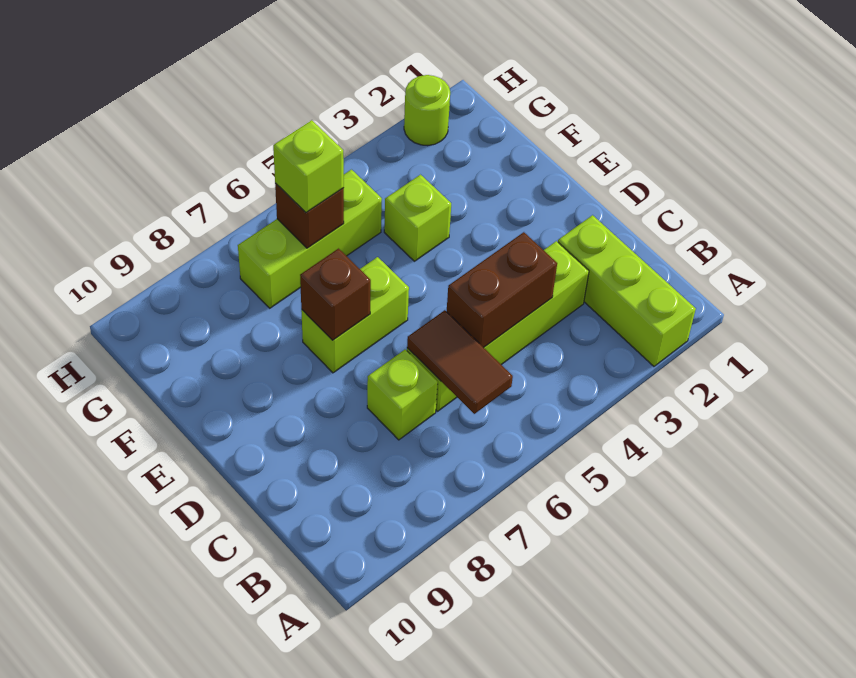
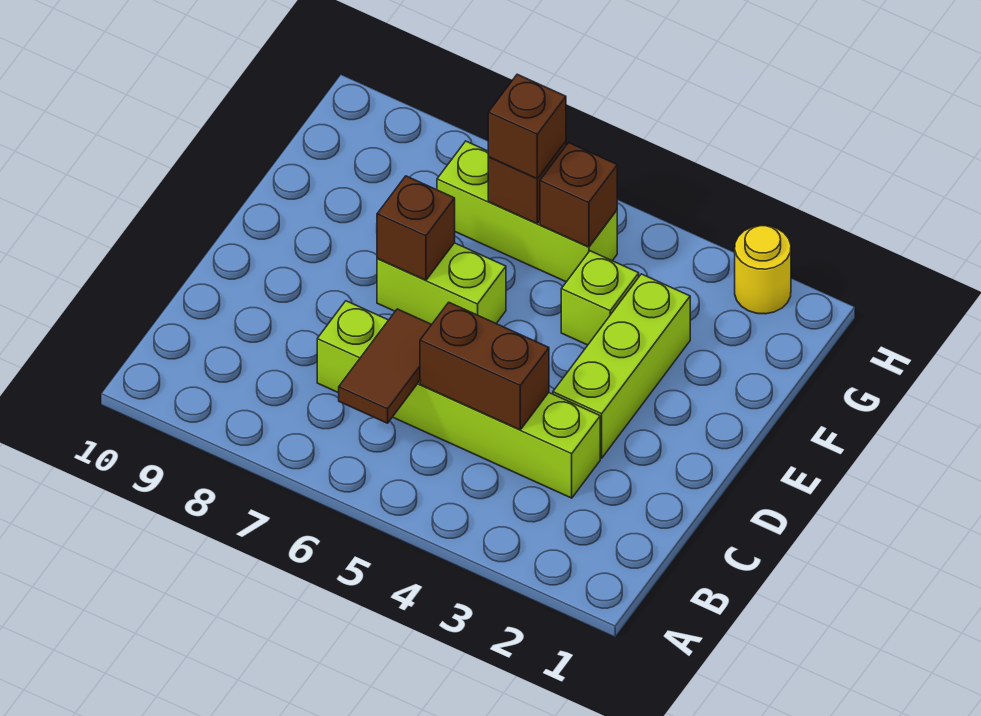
lime brick A2:C2 level 1 -> lime brick D3:F3 level 1
none -> brown brick G5 level 2
lime brick G6 level 3 -> brown brick G6 level 3
lime round brick H2 level 1 -> yellow round brick H2 level 1

